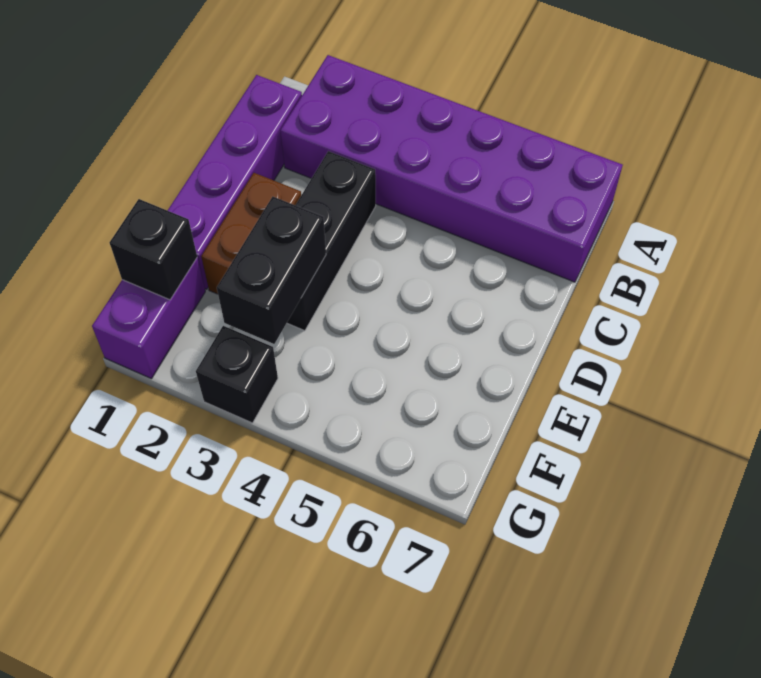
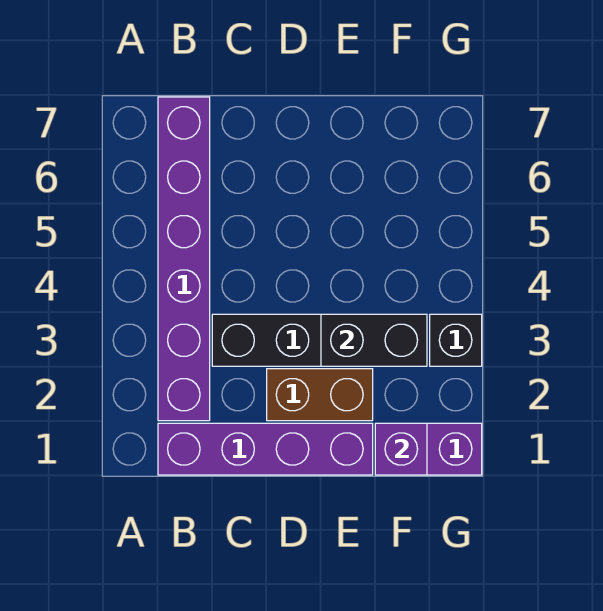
purple brick A2:B7 level 1 -> purple brick B2:B7 level 1
black brick F1 level 2 -> purple brick F1 level 2

